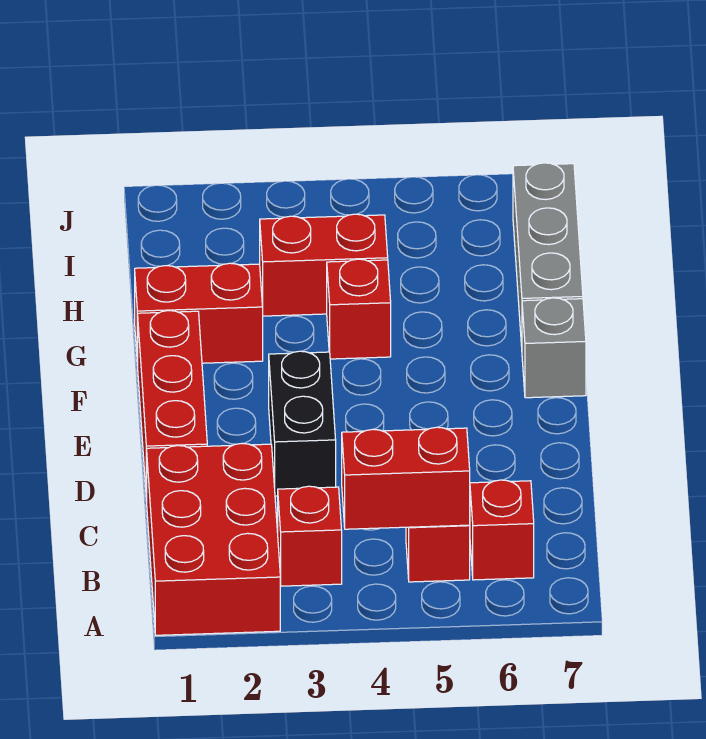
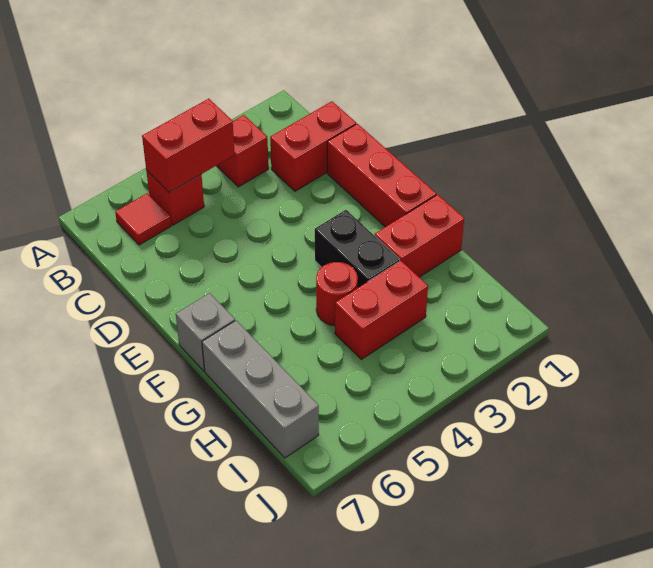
red brick A1:C2 level 1 -> red brick C1:C2 level 1
red brick B6 level 1 -> red tile B6 level 1
black brick D3:E3 level 1 -> black brick F3:G3 level 1
red brick G4 level 1 -> red round brick G4 level 1

